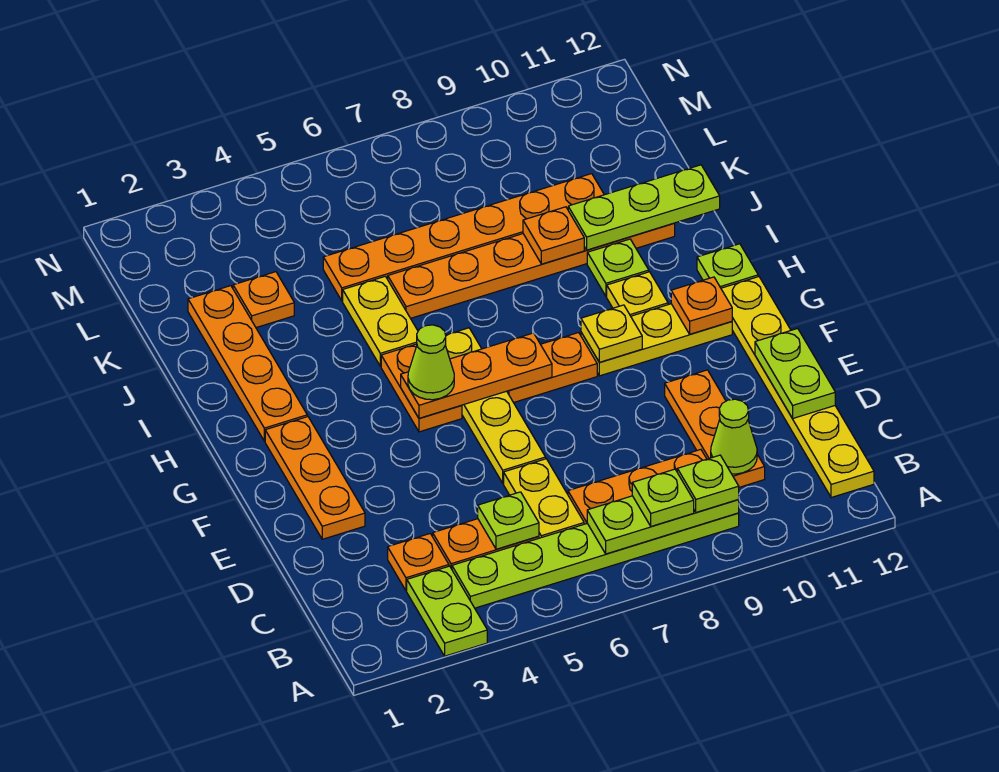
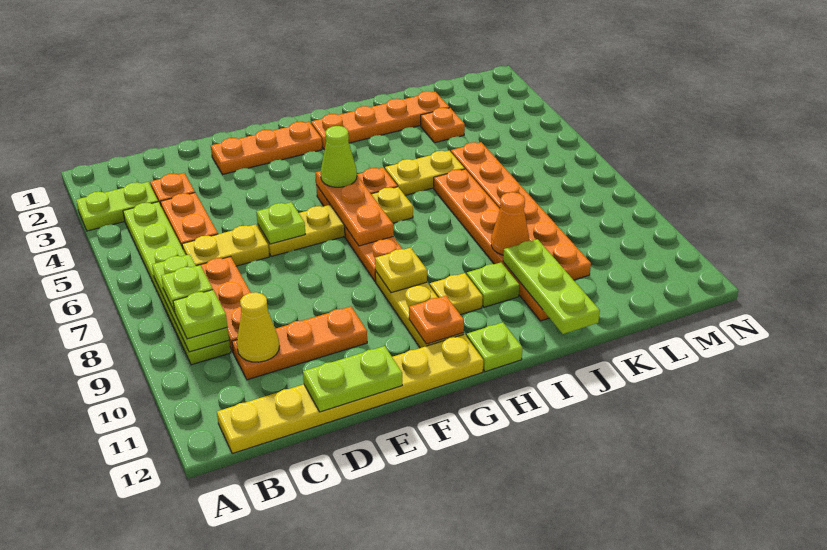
lime plate C5 level 2 -> lime plate E6 level 2
lime cone C10 level 2 -> yellow cone C10 level 2
orange plate J9 level 2 -> orange cone J9 level 2

